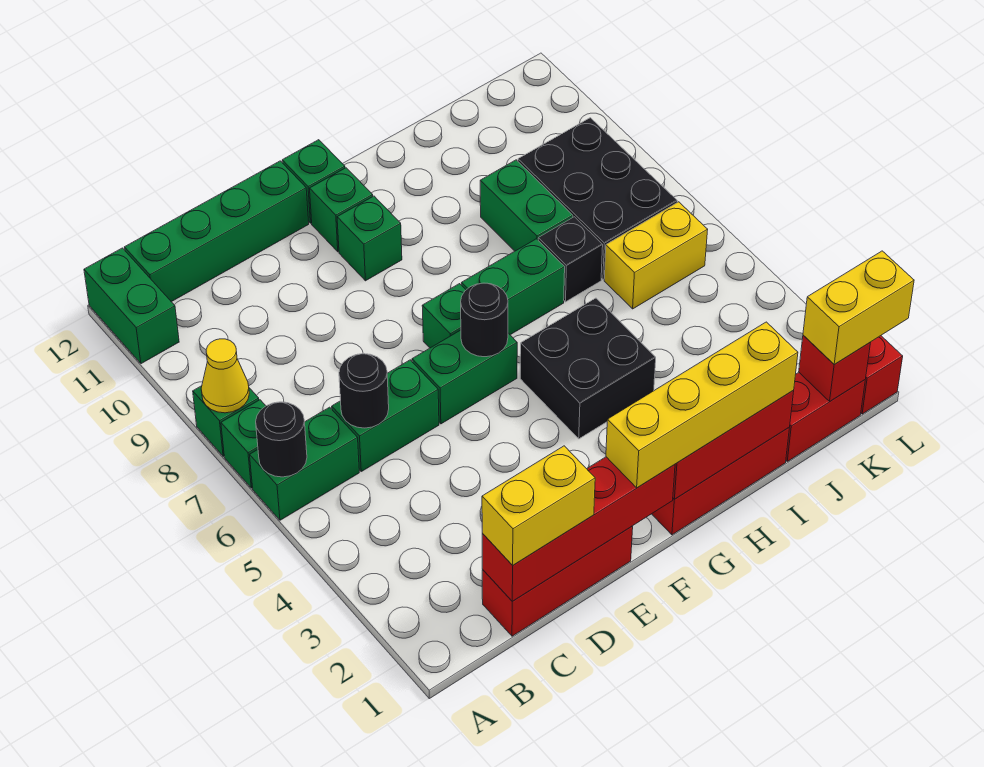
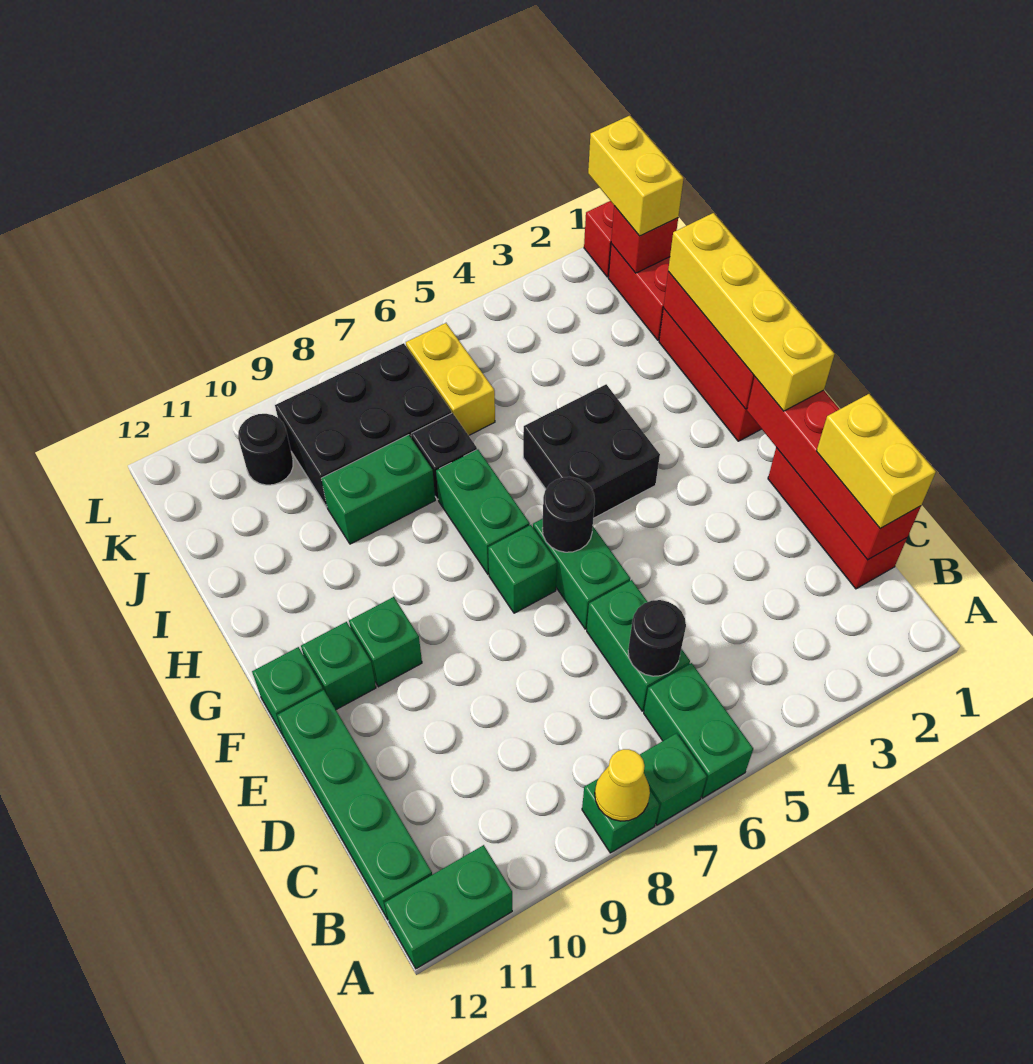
black round brick A6 level 2 -> black round brick K10 level 1

